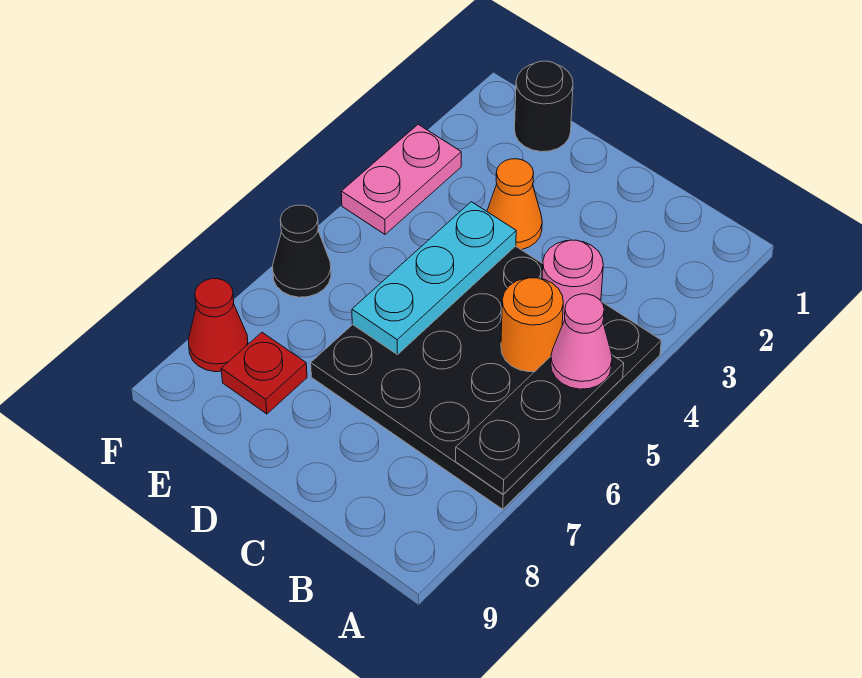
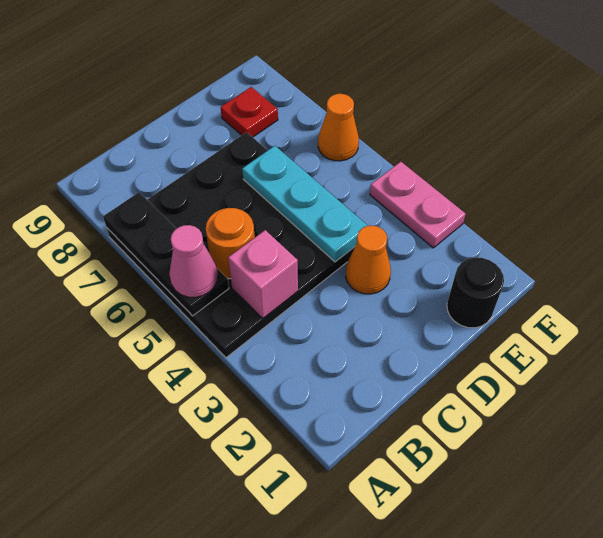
pink round brick B4 level 2 -> pink brick B4 level 2
black cone F6 level 1 -> orange cone F6 level 1
red cone F8 level 1 -> none

